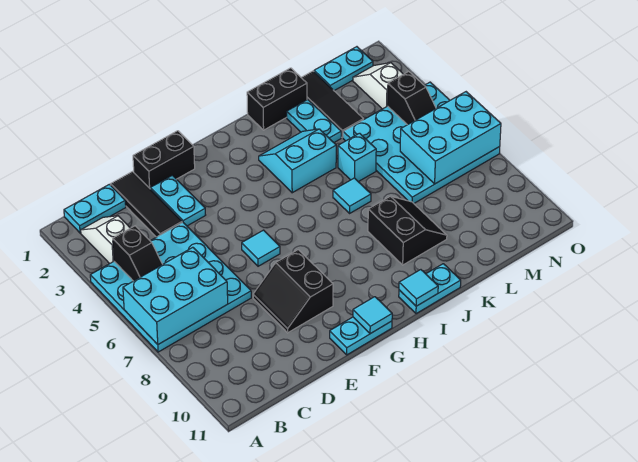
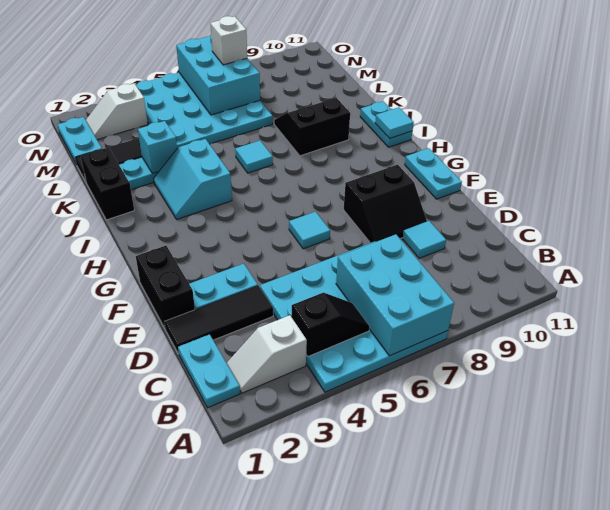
cyan tile G11 level 2 -> cyan tile D9 level 1
cyan brick K5 level 1 -> cyan brick K3 level 2
black slope N4:N5 level 2 top 4 -> none
none -> white brick N7 level 3

